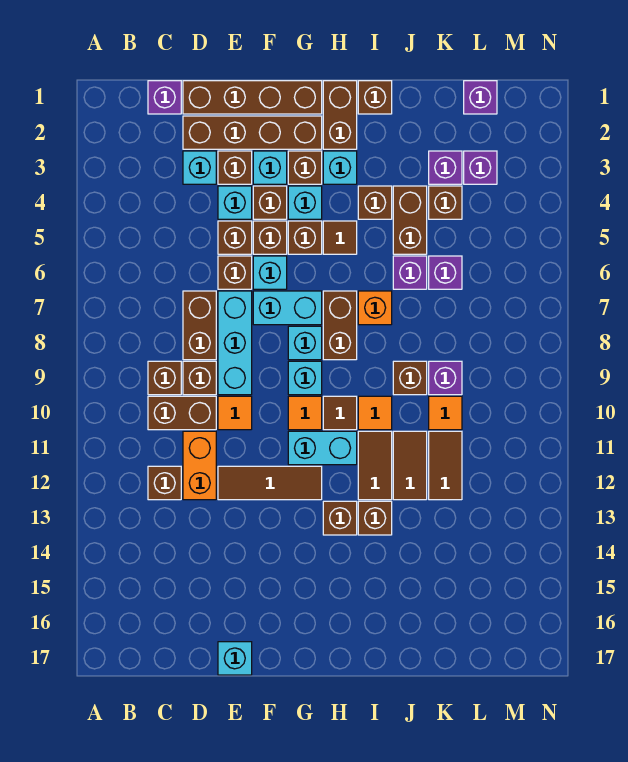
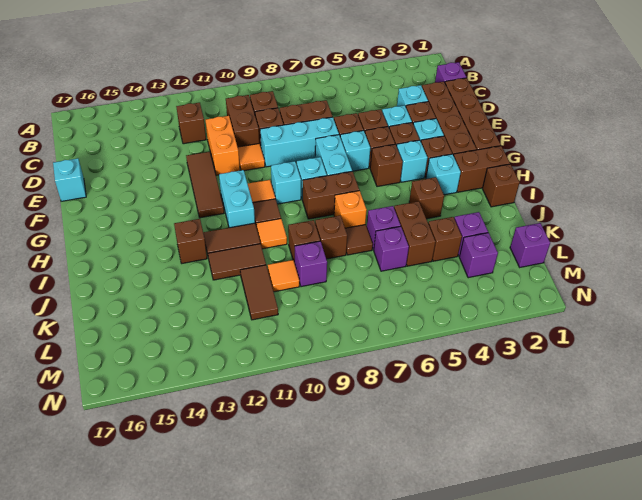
orange brick D11:D12 level 1 -> orange brick D11:E11 level 1
brown tile H5 level 1 -> brown tile J7 level 1
brown brick H13 level 1 -> brown brick J8 level 1
brown brick J4:J5 level 1 -> brown brick J5:K5 level 1
brown tile K11:K12 level 1 -> brown tile K11:L11 level 1

